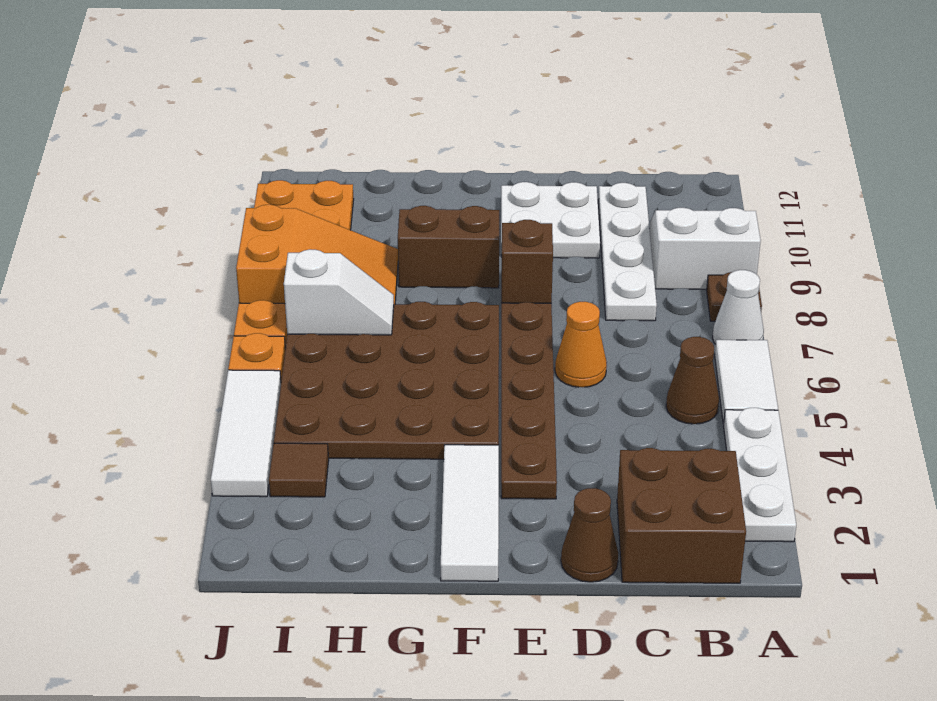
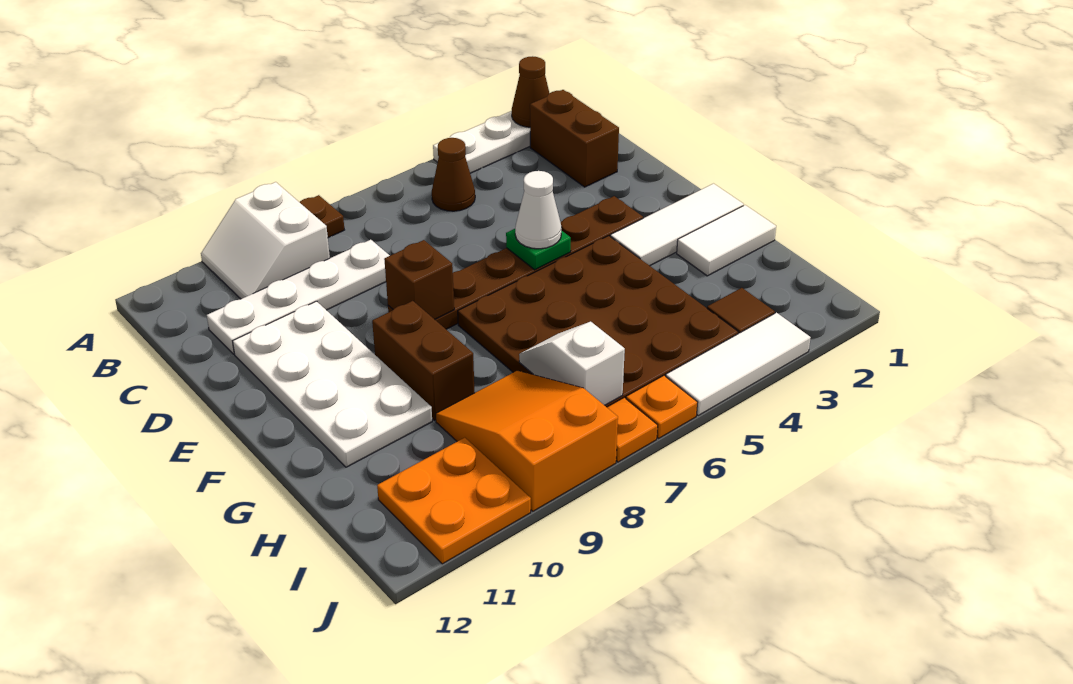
white tile A5:A6 level 1 -> white tile G1:G2 level 1
white cone A7 level 1 -> white cone E5 level 3
brown brick B1:C2 level 1 -> brown brick B2:C2 level 1
brown cone D1 level 1 -> brown cone A2 level 2
orange cone D6 level 1 -> none
white plate D10:E11 level 1 -> white plate D10:G11 level 1
none -> green plate E5 level 2

